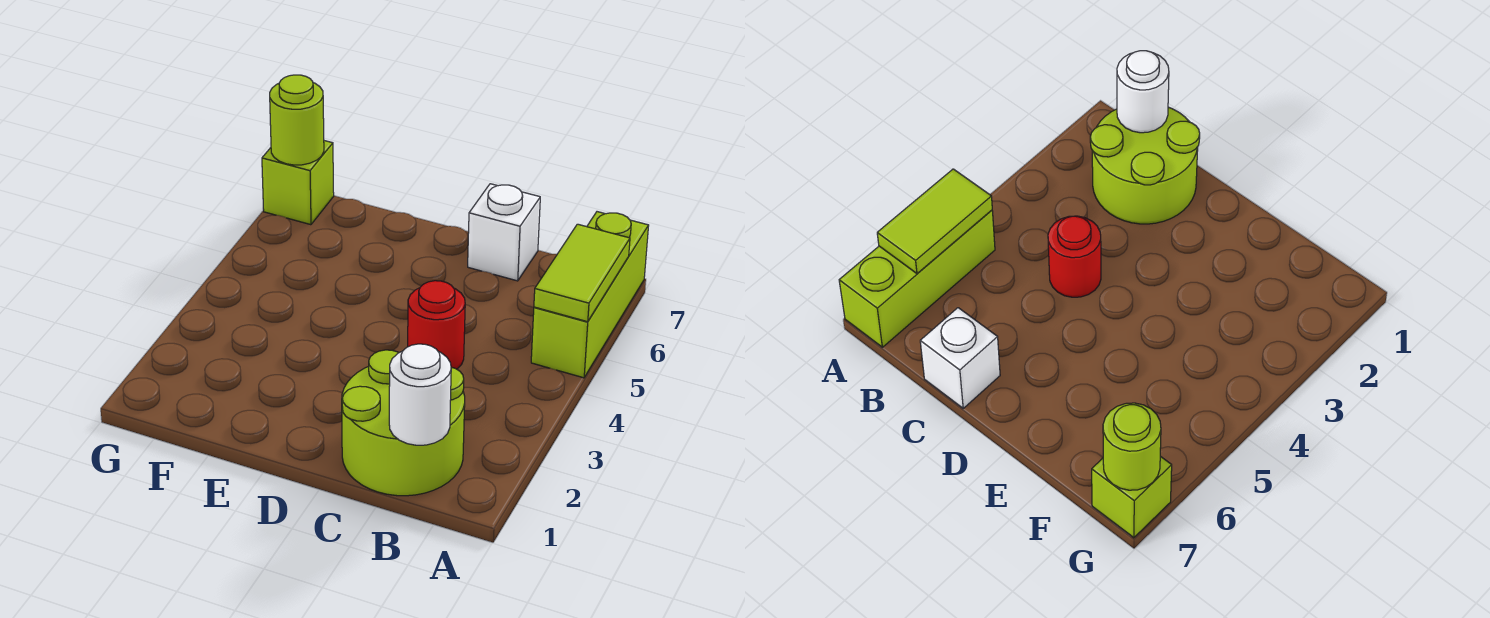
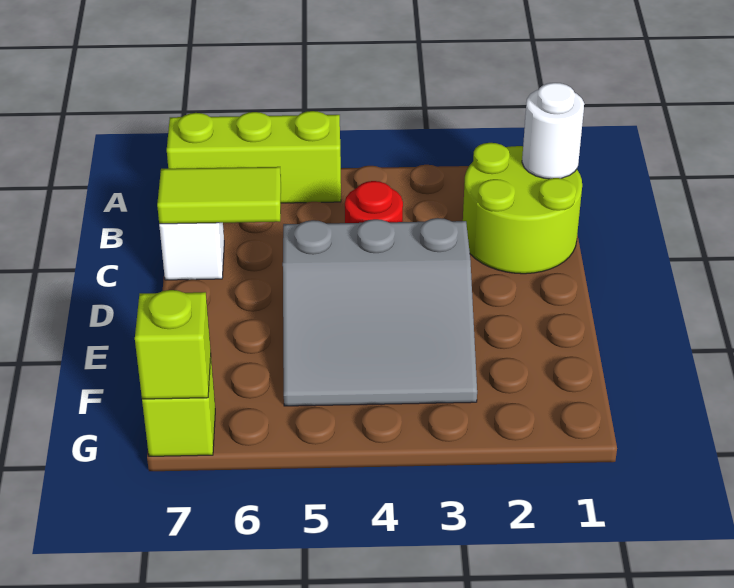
lime tile A5:A6 level 2 -> lime tile C6:C7 level 2
none -> grey slope D3:F5 level 1 top D
lime round brick G7 level 2 -> lime brick G7 level 2

